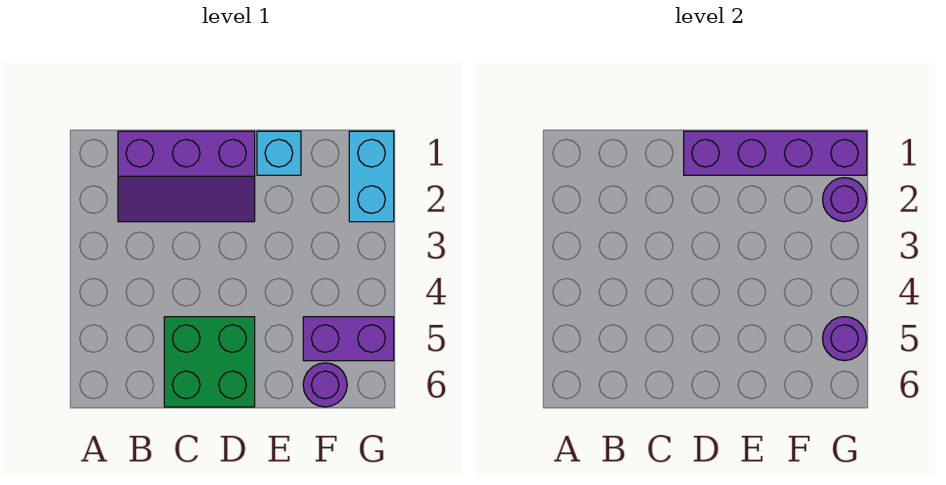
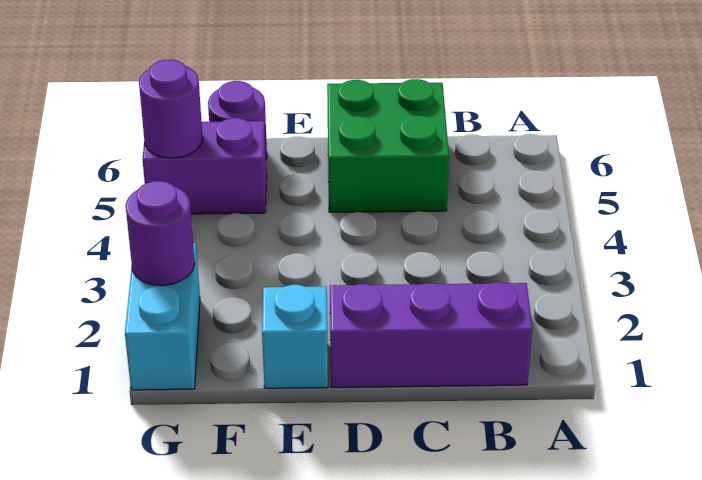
purple brick D1:G1 level 2 -> none

